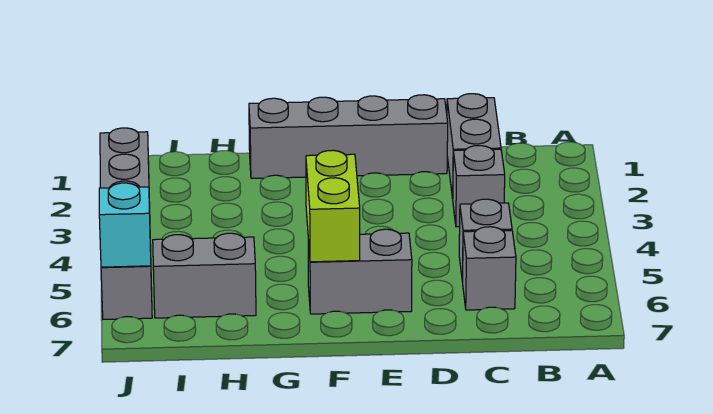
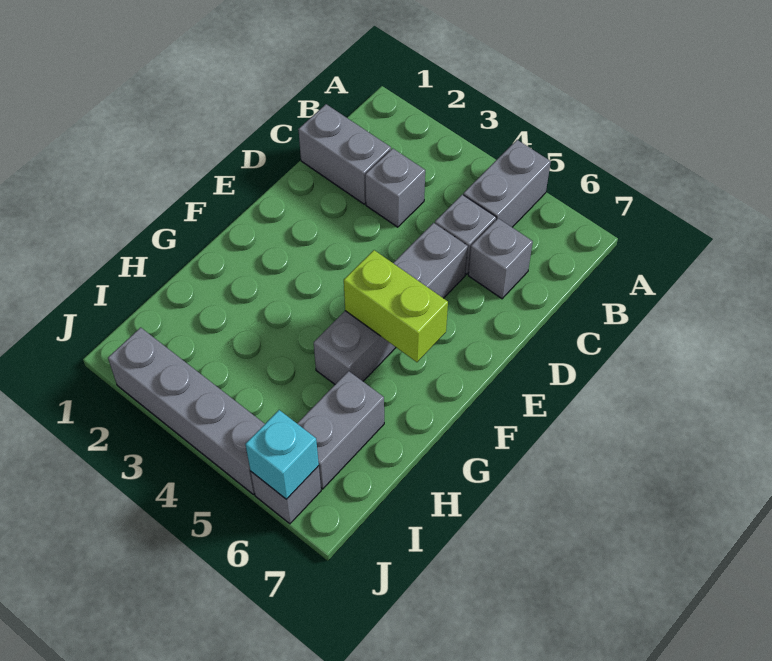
grey brick D1:G1 level 1 -> grey brick D5:G5 level 1
grey brick E6:F6 level 1 -> grey brick A5:B5 level 1

